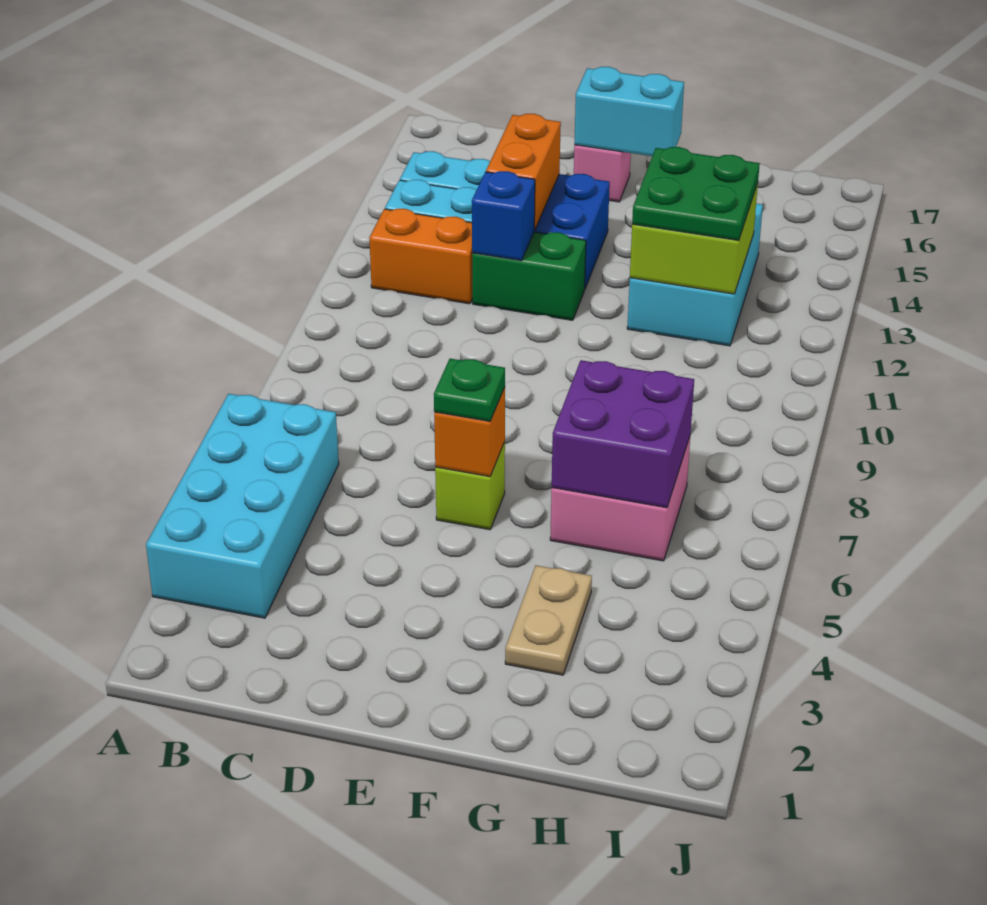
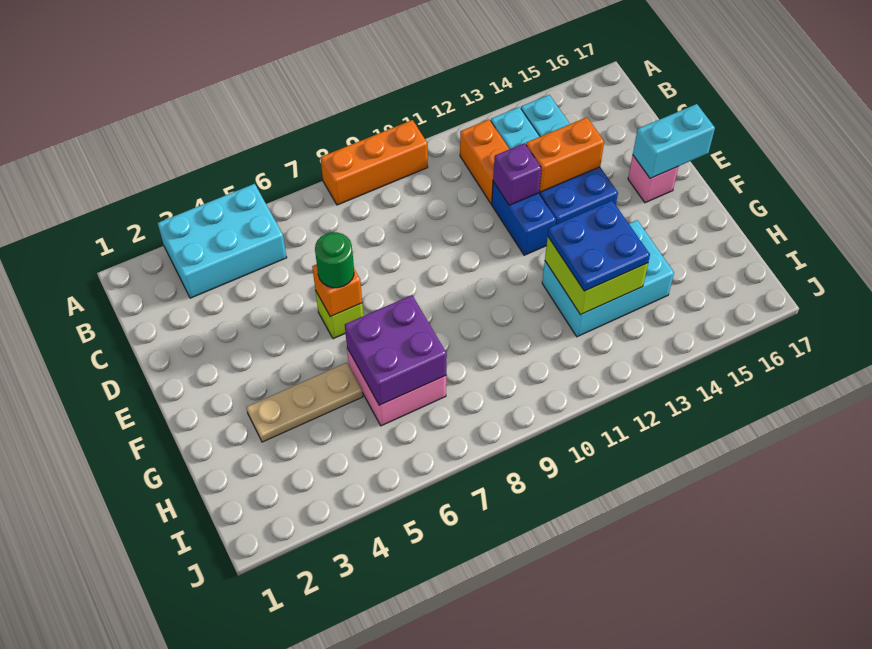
cyan brick A3:B6 level 1 -> cyan brick A3:B5 level 1
none -> orange brick A8:A10 level 1
green brick D12:E12 level 1 -> blue brick D12:E12 level 1
blue brick D12 level 2 -> purple brick D12 level 2
green plate E6 level 3 -> green round brick E6 level 3
cyan brick E16:F16 level 2 -> cyan brick E16:E17 level 2
tan plate G3:G4 level 1 -> tan plate G3:G5 level 1
green plate G12:H13 level 3 -> blue plate G12:H13 level 3

